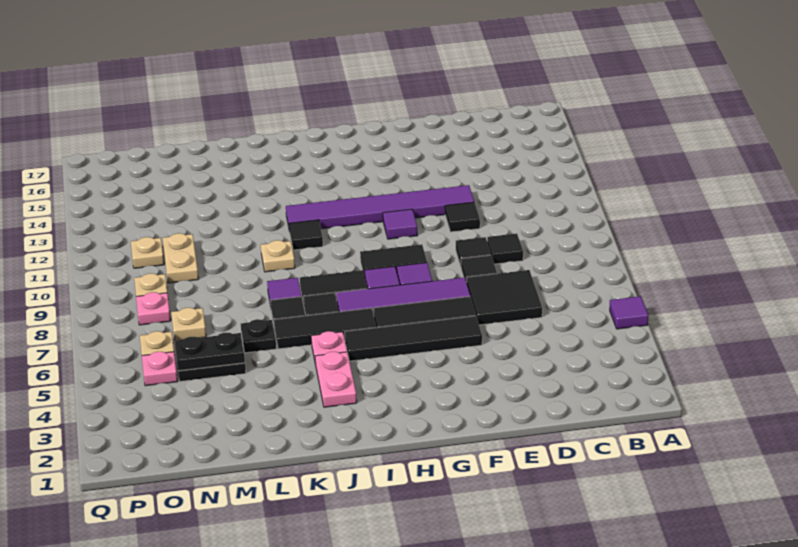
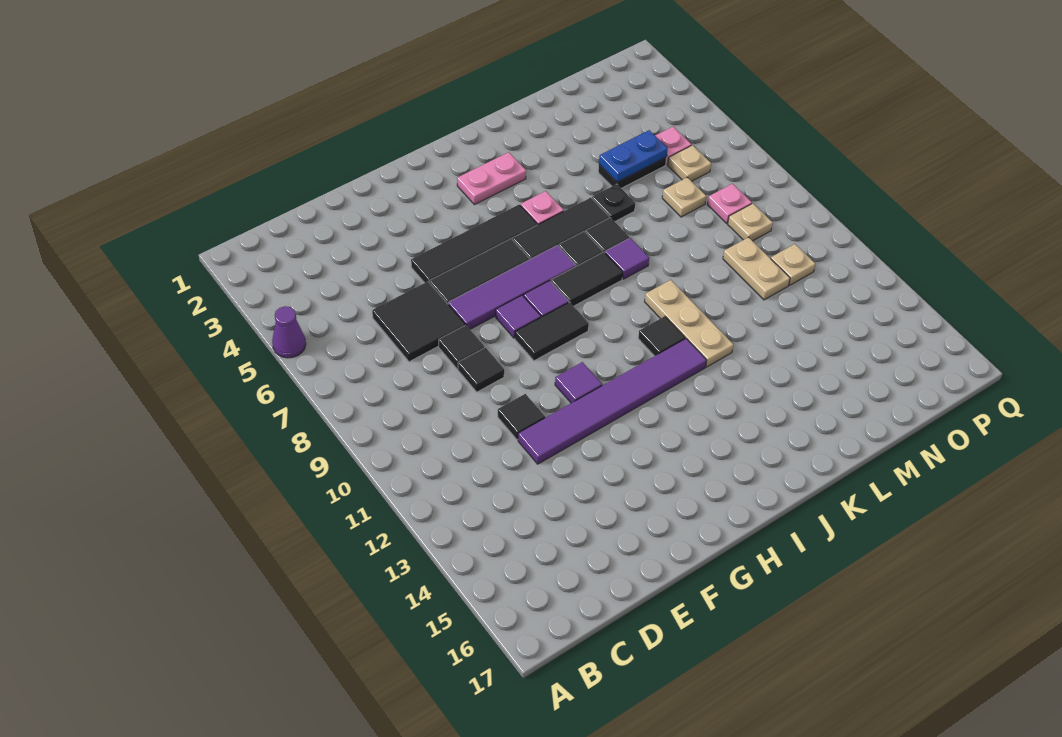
purple tile A5 level 1 -> purple cone A5 level 1
black tile D9 level 1 -> none
pink plate J3:J4 level 1 -> pink plate I3:J3 level 1
tan plate K10 level 1 -> tan plate K10:K12 level 1
black plate M5:N5 level 2 -> blue plate M5:N5 level 2

